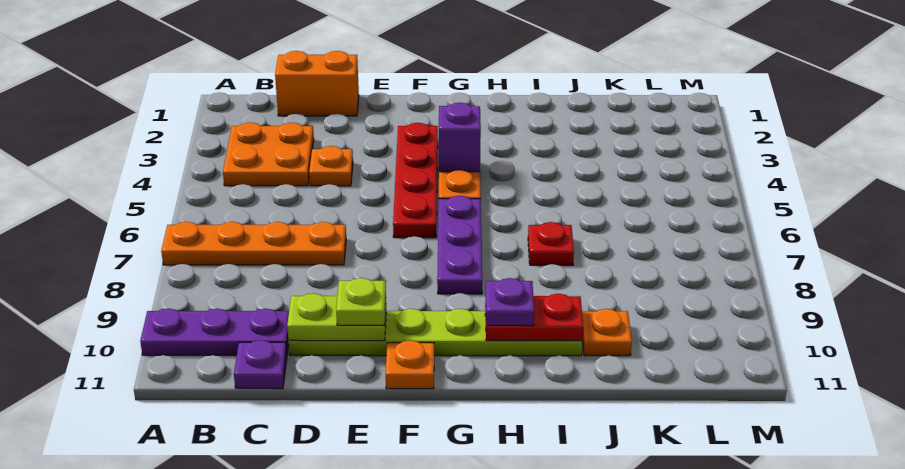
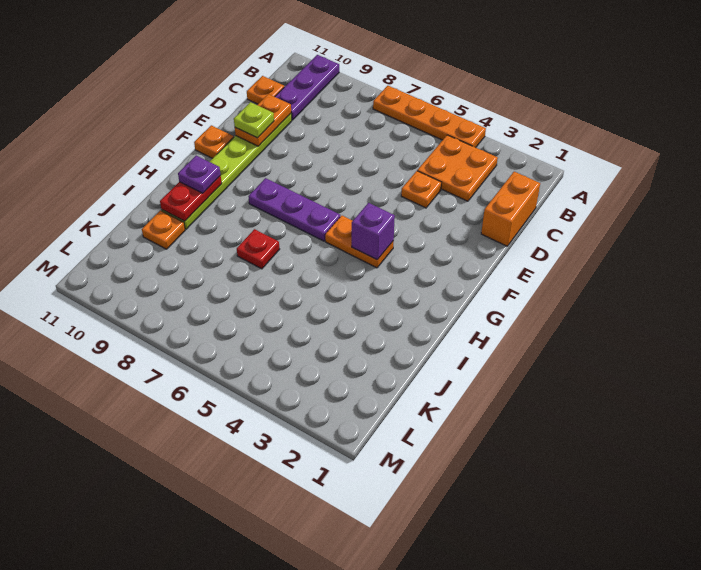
orange plate A7:D7 level 1 -> orange plate A4:A7 level 1
purple plate C11 level 1 -> orange plate C11 level 1
lime plate D10:E10 level 2 -> orange plate D10:E10 level 2
red plate F3:F6 level 1 -> none

